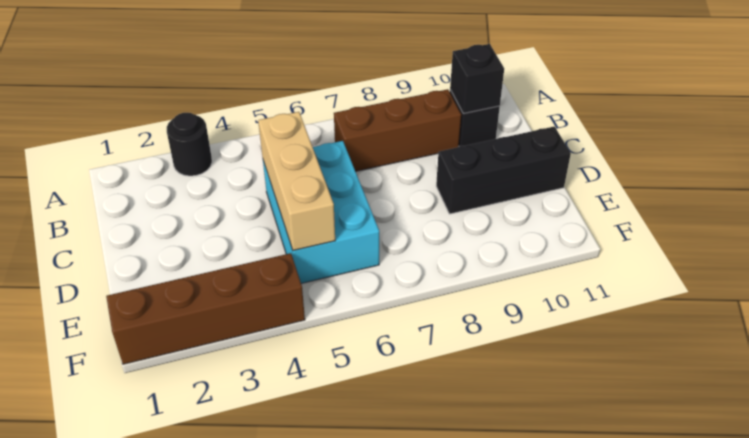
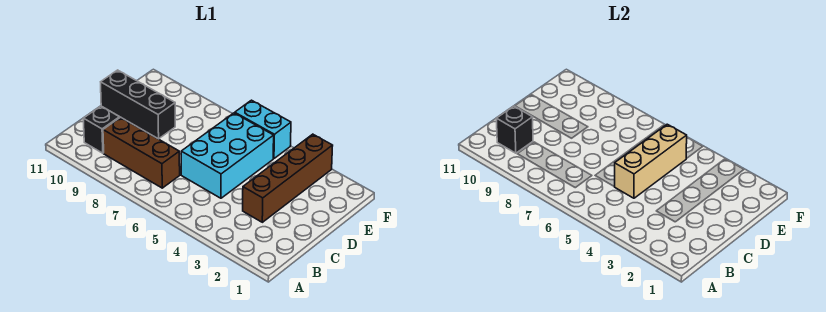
black round brick A3 level 1 -> none
brown brick F1:F4 level 1 -> brown brick C3:F3 level 1
none -> cyan brick F5:F6 level 1

